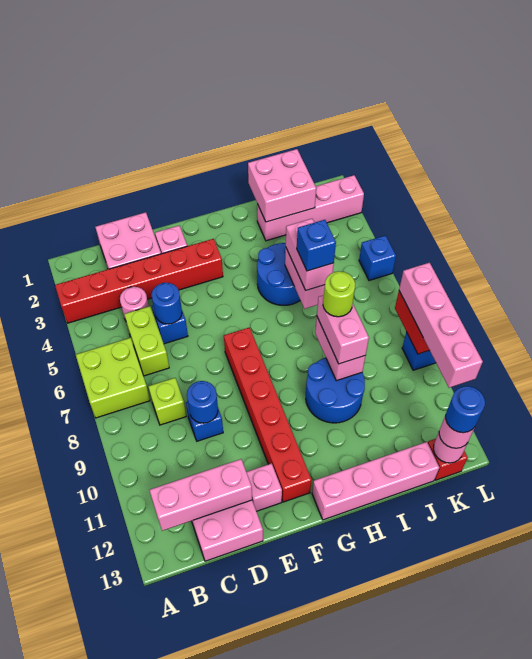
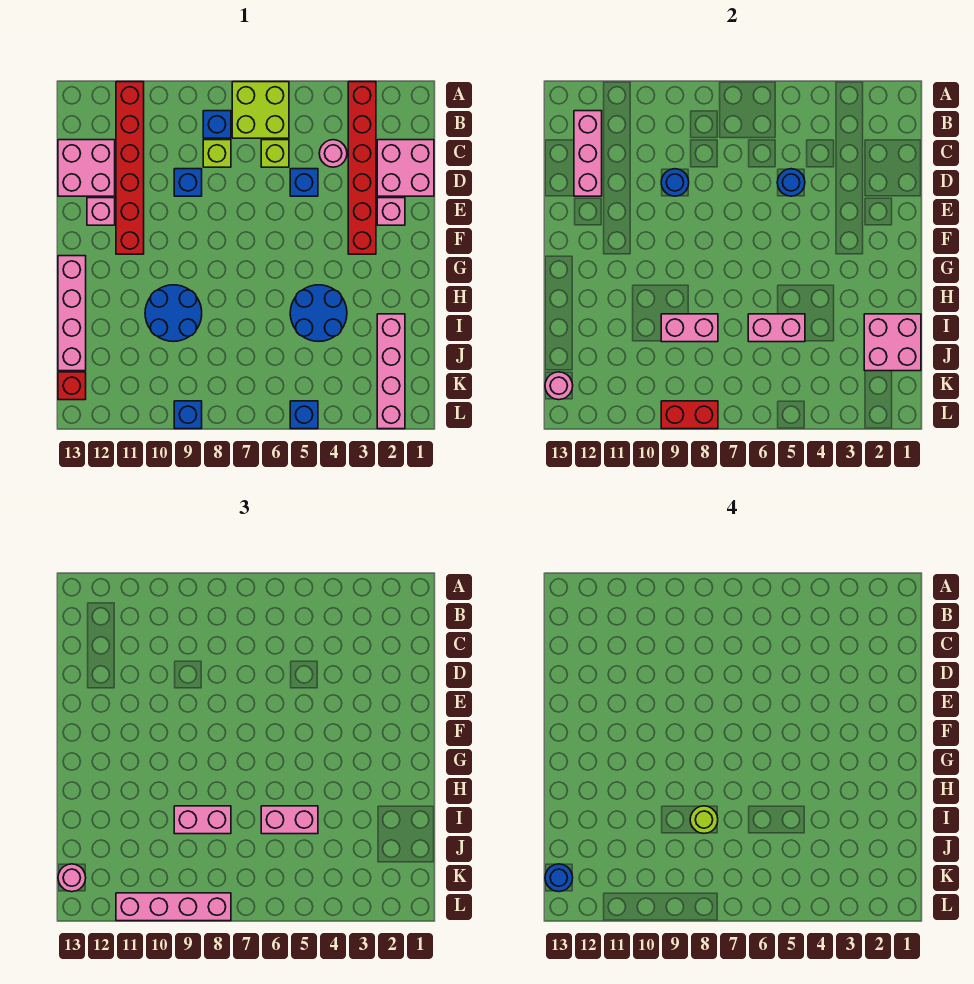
lime brick C5:C6 level 1 -> lime brick C6 level 1
red brick F7:F12 level 1 -> red brick A11:F11 level 1
blue brick I6 level 4 -> blue brick B8 level 1

